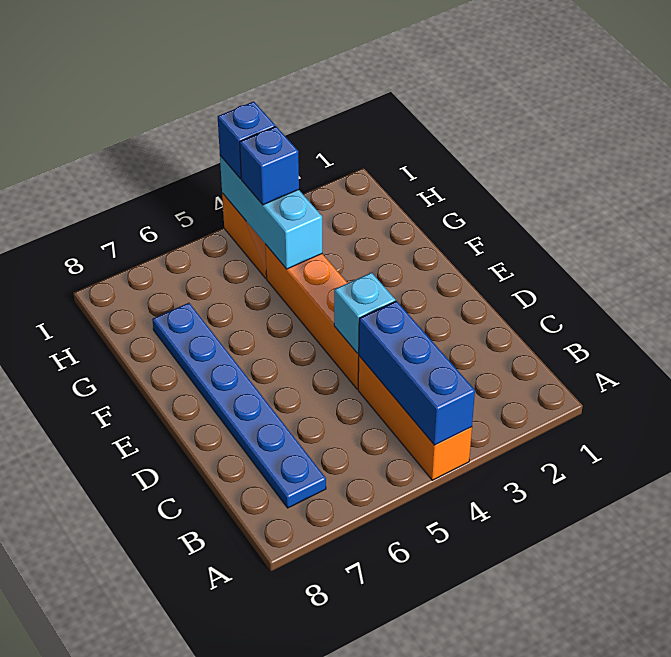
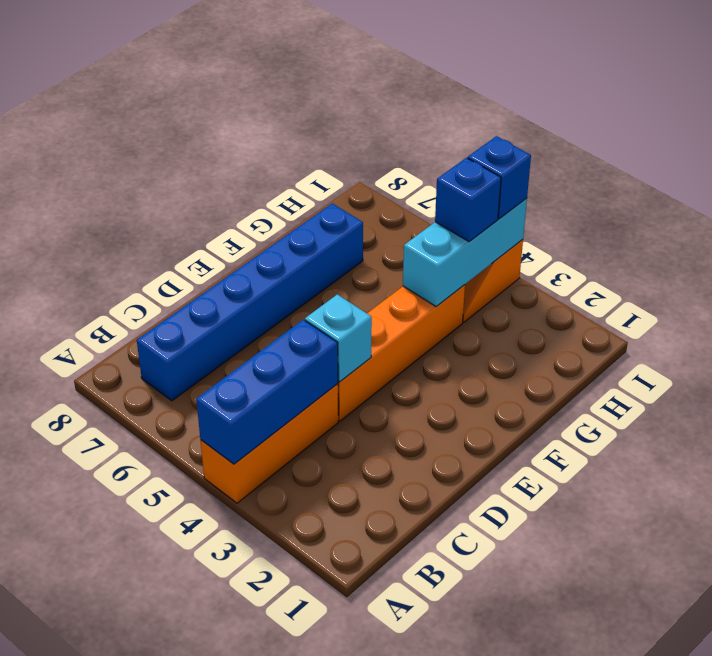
blue plate B7:G7 level 1 -> blue brick B7:G7 level 1

